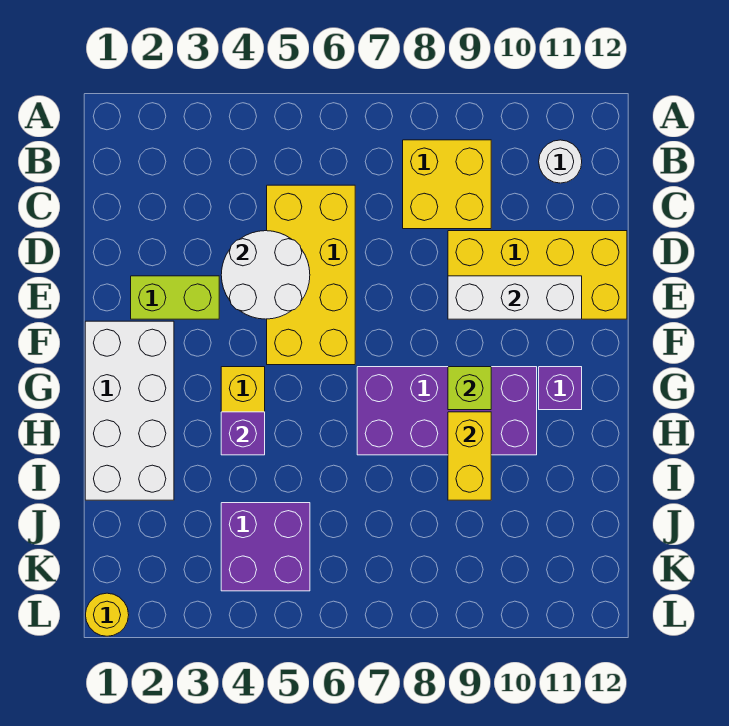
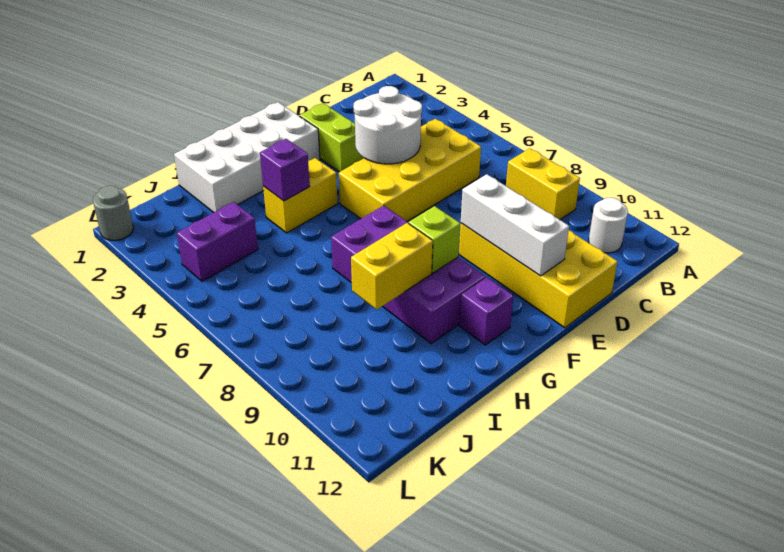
yellow brick B8:C9 level 1 -> yellow brick B8:B9 level 1
purple brick J4:K5 level 1 -> purple brick J4:K4 level 1
yellow round brick L1 level 1 -> grey round brick L1 level 1

